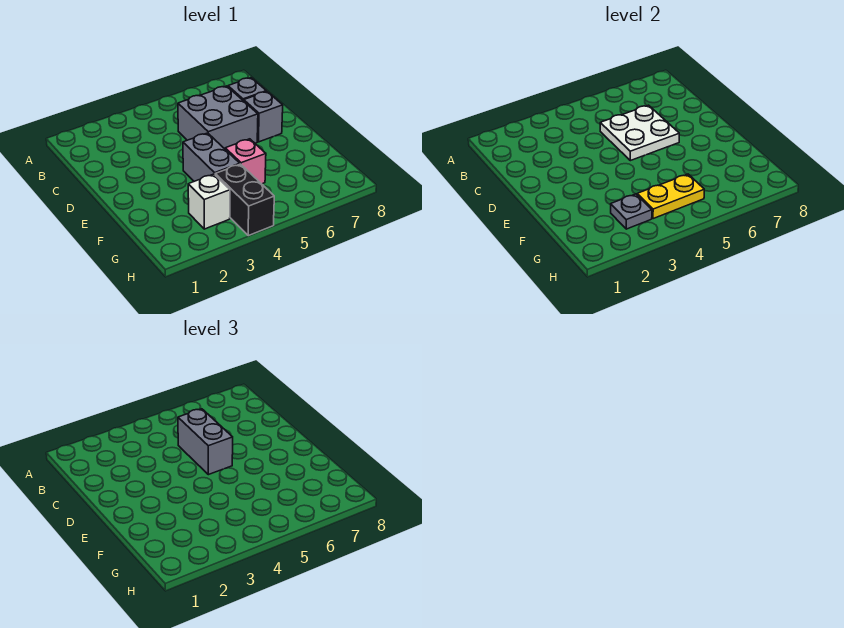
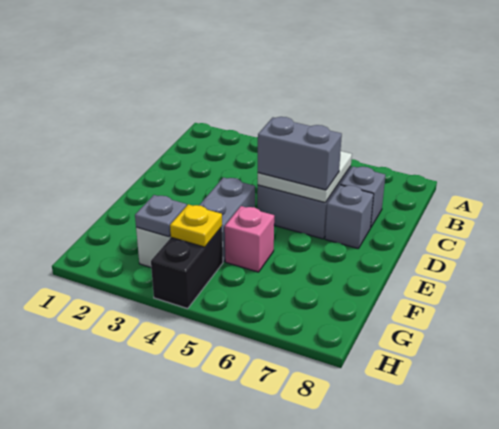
grey brick C5:D5 level 3 -> grey brick D5:D6 level 3
yellow plate G4:G5 level 2 -> yellow plate G4 level 2

